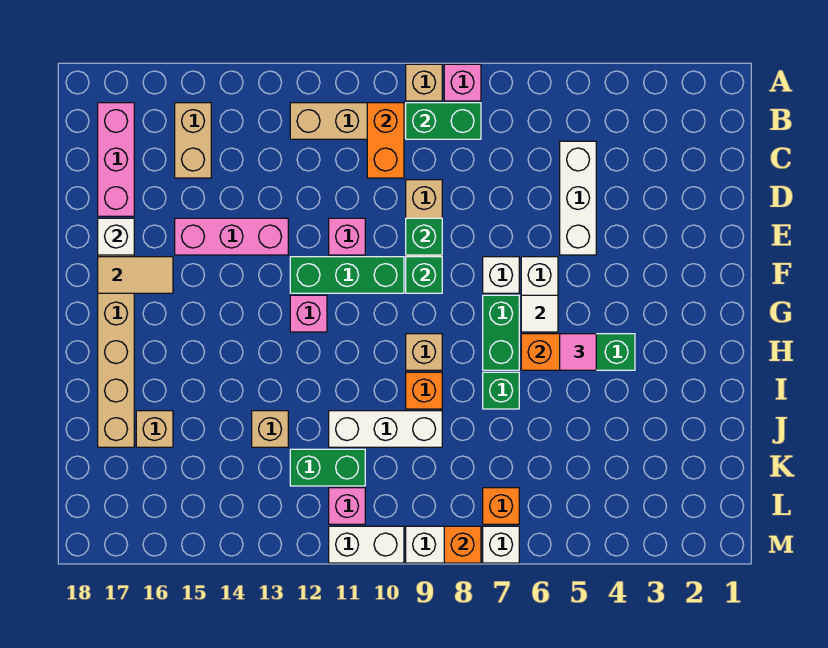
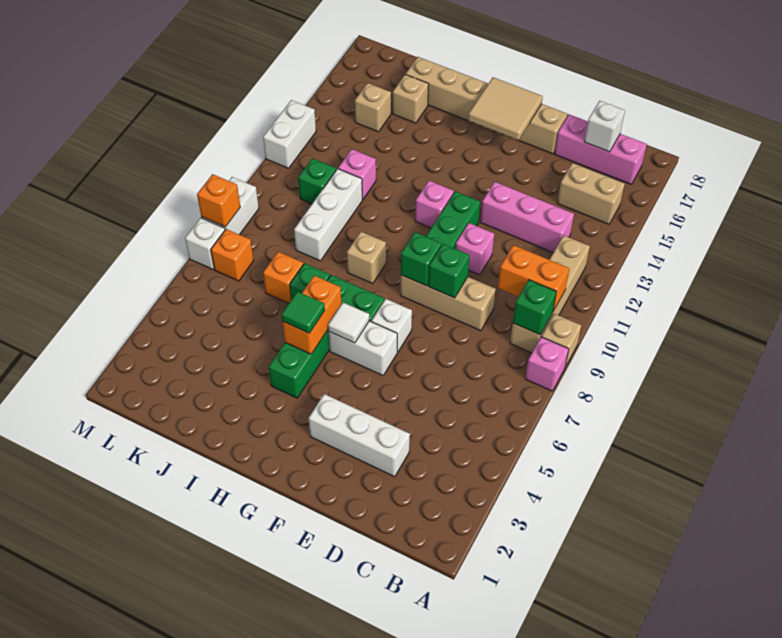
green brick B8:B9 level 2 -> green brick B9 level 2
white brick C5:E5 level 1 -> white brick D3:F3 level 1
pink brick E13:E15 level 1 -> pink brick C13:E13 level 1
white brick E17 level 2 -> white brick C17 level 2
tan tile F16:F17 level 2 -> tan tile F16:G17 level 2
pink tile H5 level 3 -> green tile H5 level 3
orange brick I9 level 1 -> orange brick J7 level 1
tan brick J13 level 1 -> tan brick K15 level 1
green brick K11:K12 level 1 -> green brick K11 level 1
pink brick L11 level 1 -> pink brick J12 level 1
white brick M10:M11 level 1 -> white brick M12:M13 level 1

